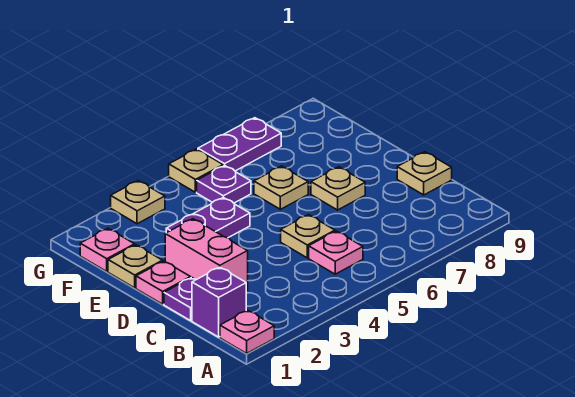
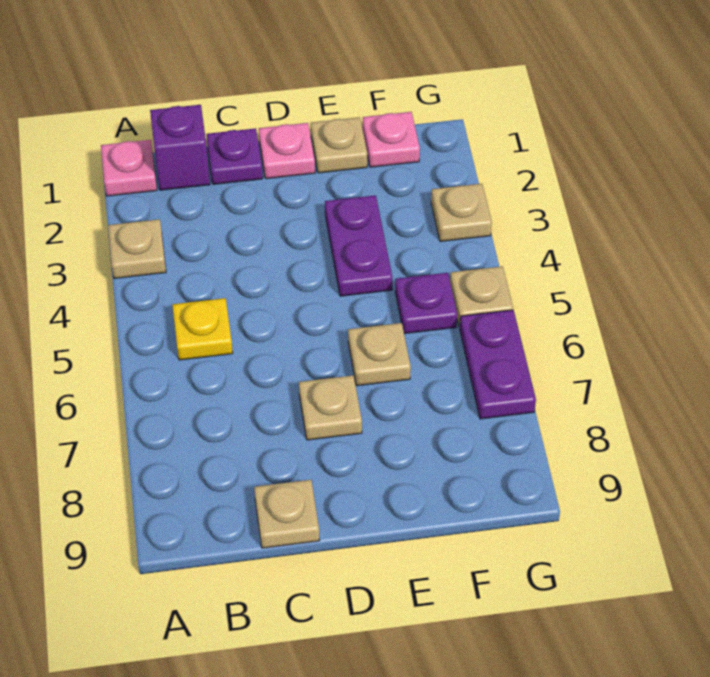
pink plate B5 level 1 -> yellow plate B5 level 1
pink brick C2:D2 level 1 -> none
tan plate C5 level 1 -> tan plate A3 level 1

